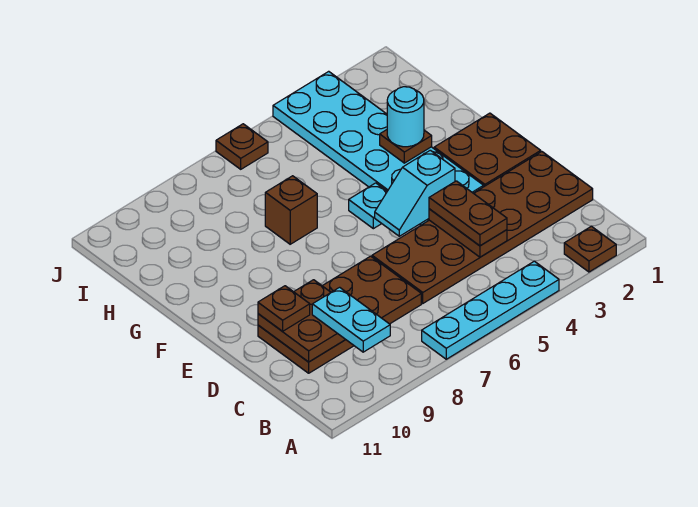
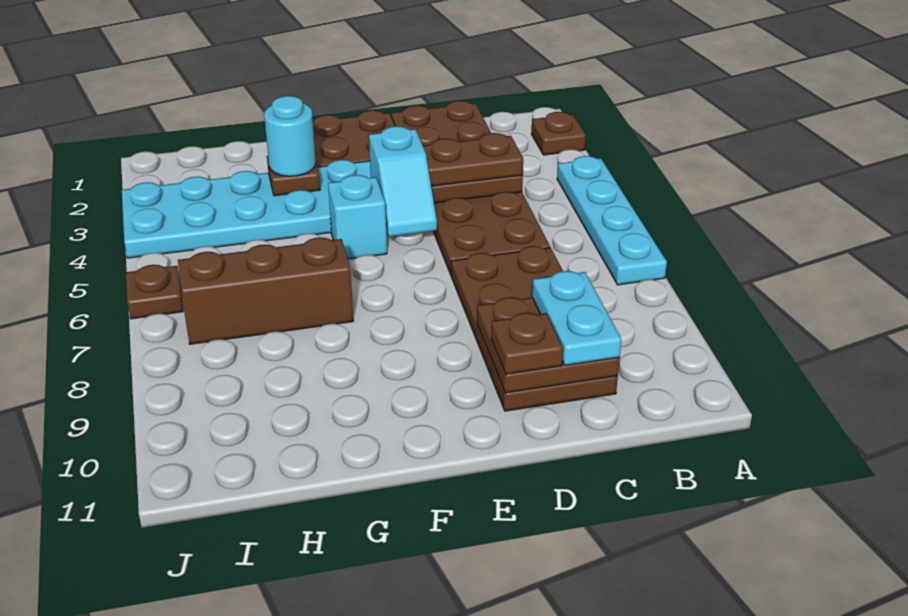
cyan plate B9:C9 level 3 -> cyan plate C9:C10 level 3
cyan plate F5 level 1 -> cyan brick F5 level 1
brown brick G7 level 1 -> brown brick G7:I7 level 1

